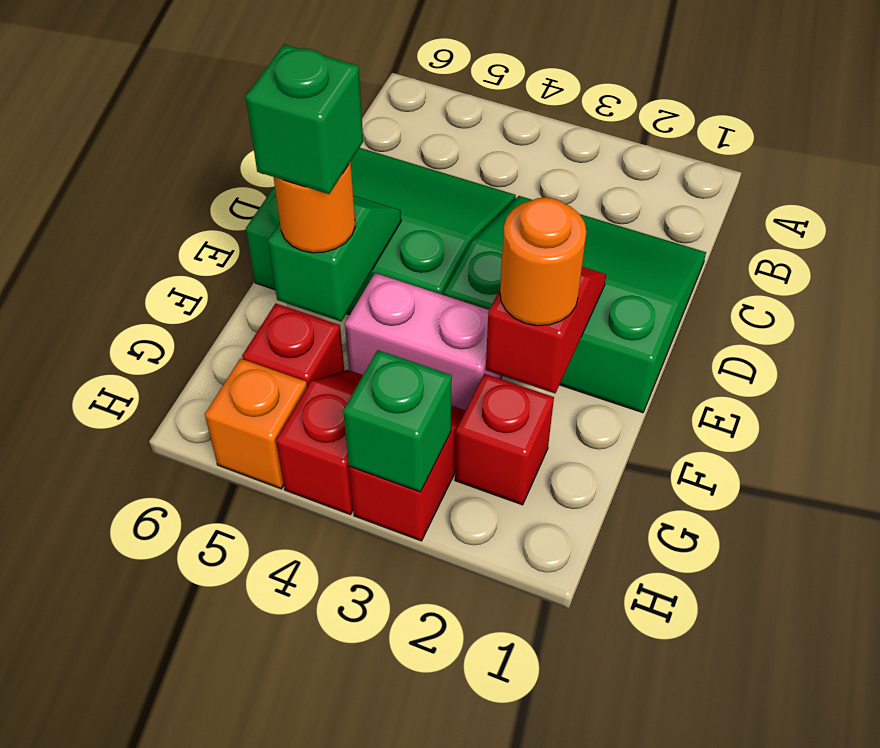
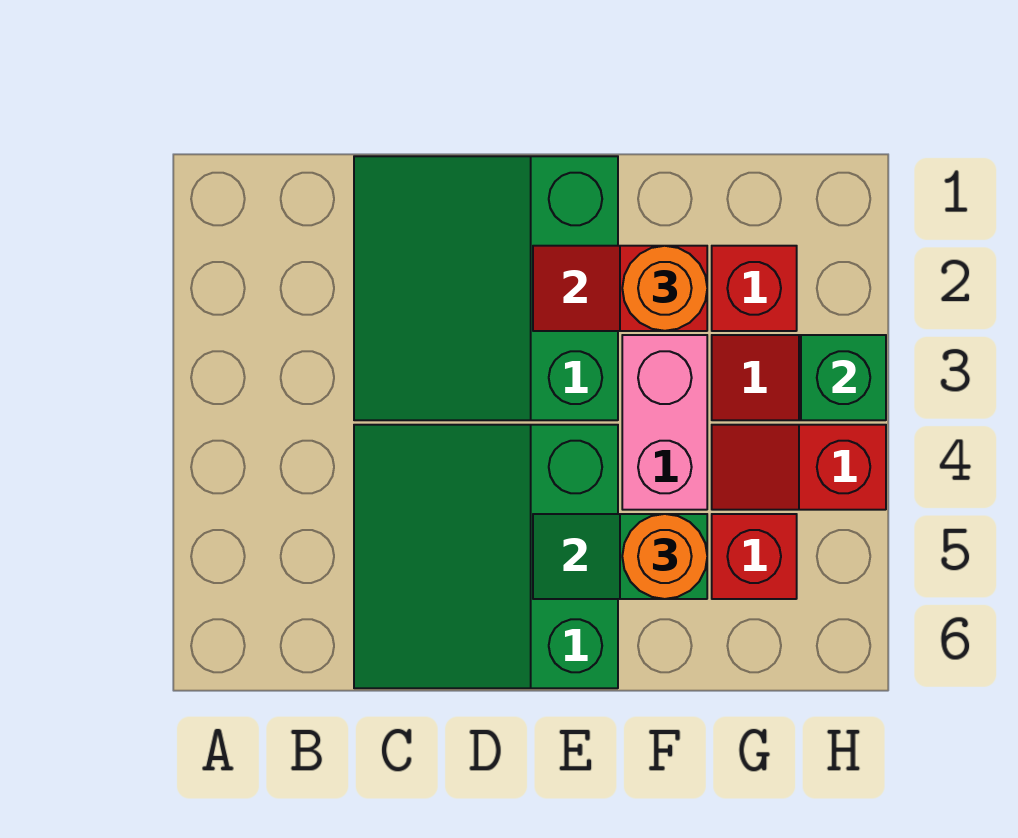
green brick F5 level 4 -> none
orange brick H5 level 1 -> none

